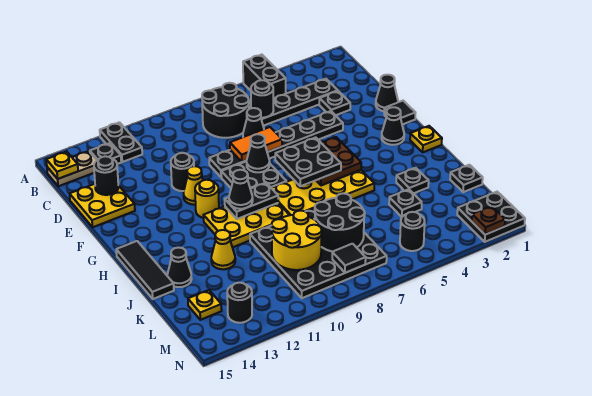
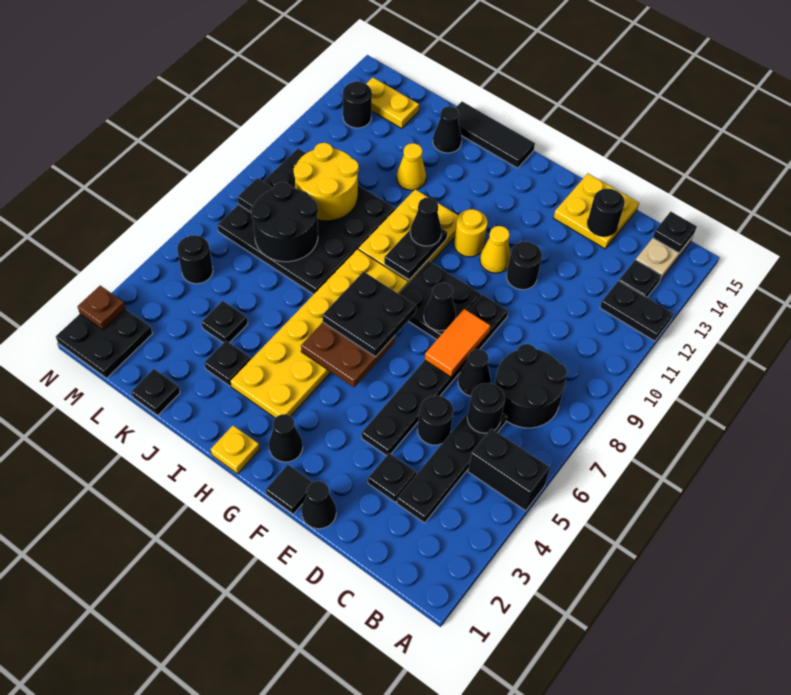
yellow plate B15 level 2 -> black plate B15 level 2
none -> black round brick D5 level 1
yellow plate H5:I8 level 1 -> yellow plate H3:I8 level 1
yellow plate L14 level 1 -> yellow plate L14:M14 level 1

